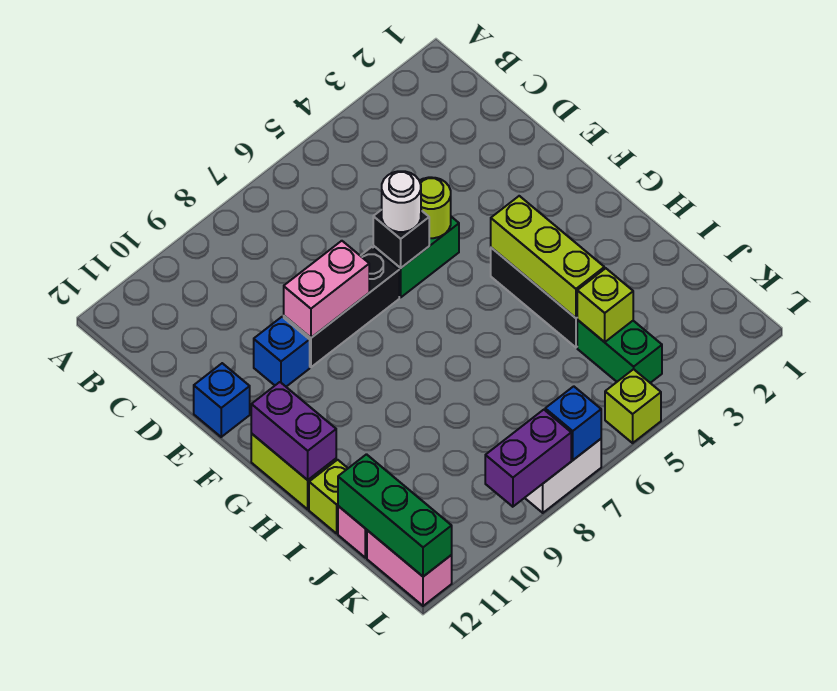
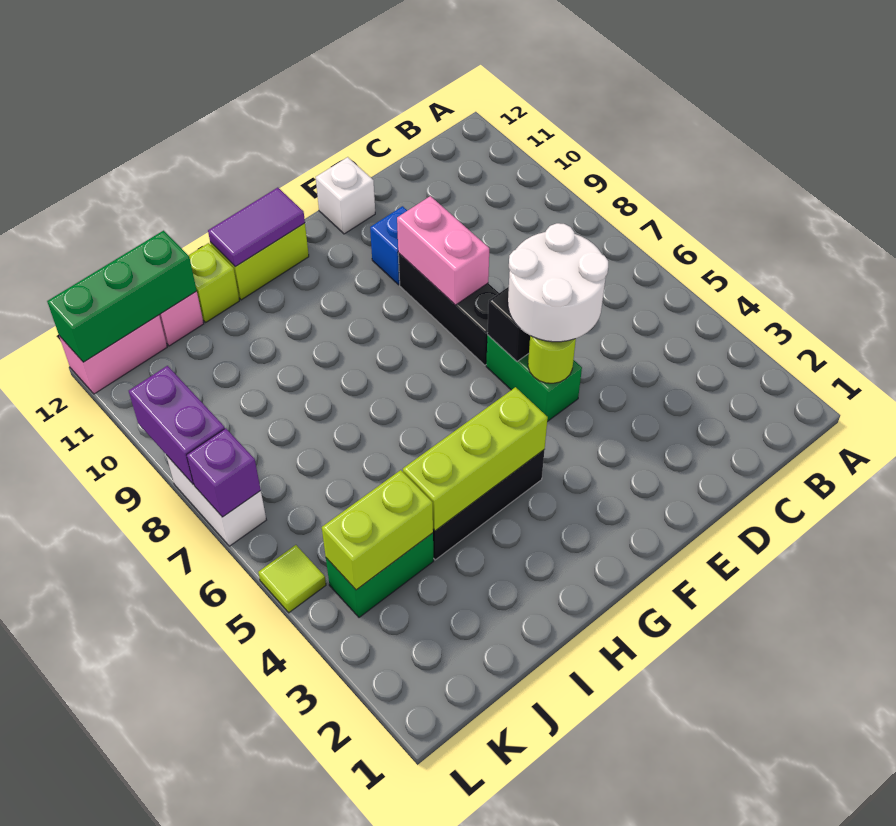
white round brick E6 level 3 -> white round brick D5:E6 level 3
blue brick E12 level 1 -> white brick E12 level 1
purple brick G12:H12 level 2 -> purple tile G12:H12 level 2
lime brick J4 level 2 -> lime brick J4:K4 level 2
lime brick L5 level 1 -> lime tile L5 level 1
blue brick L7 level 2 -> purple brick L7 level 2

